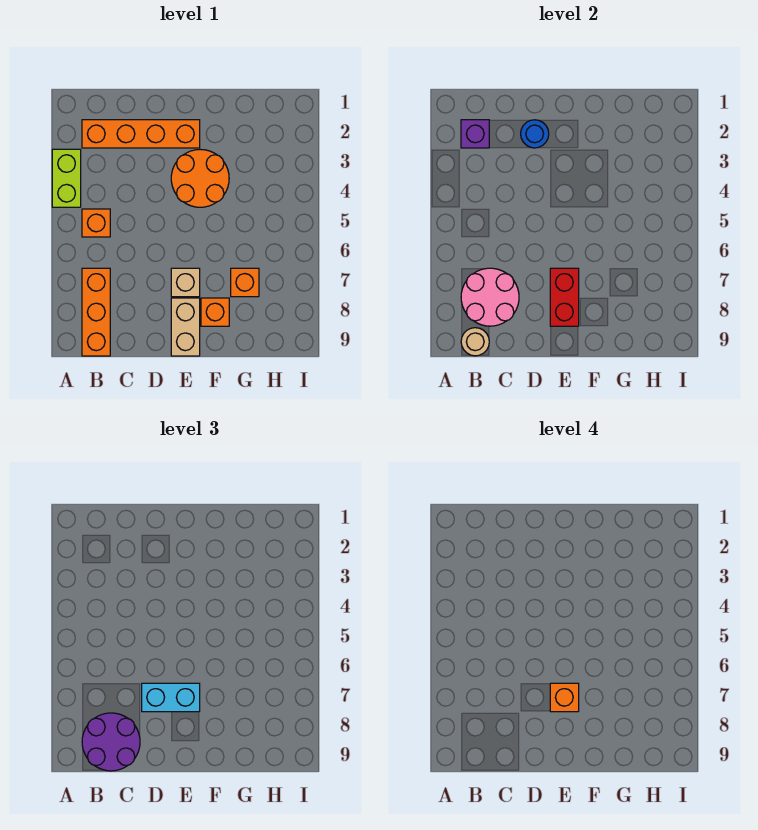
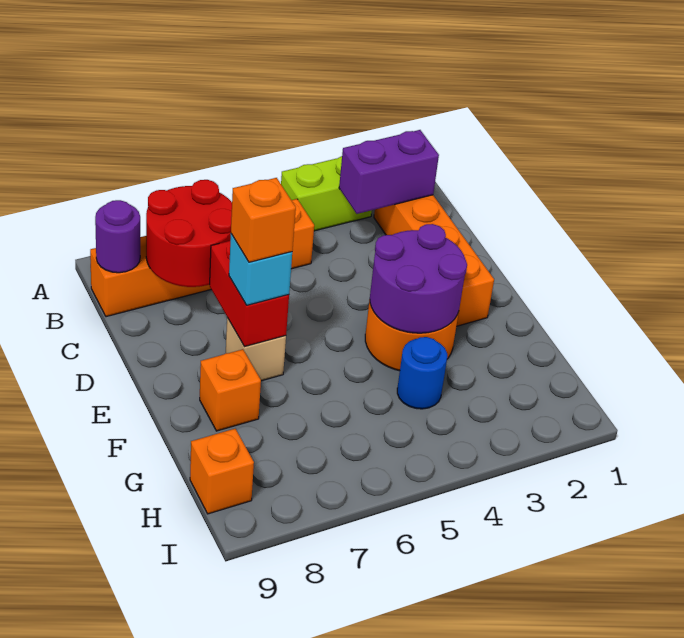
purple brick B2 level 2 -> purple brick B2:B3 level 2
pink round brick B7:C8 level 2 -> red round brick B7:C8 level 2
purple round brick B8:C9 level 3 -> purple round brick E3:F4 level 2
tan round brick B9 level 2 -> purple round brick B9 level 2
blue round brick D2 level 2 -> blue round brick G4 level 1
cyan brick D7:E7 level 3 -> cyan brick E7 level 3
red brick E7:E8 level 2 -> red brick D7:E7 level 2
tan brick E8:E9 level 1 -> none
orange brick G7 level 1 -> orange brick H9 level 1

